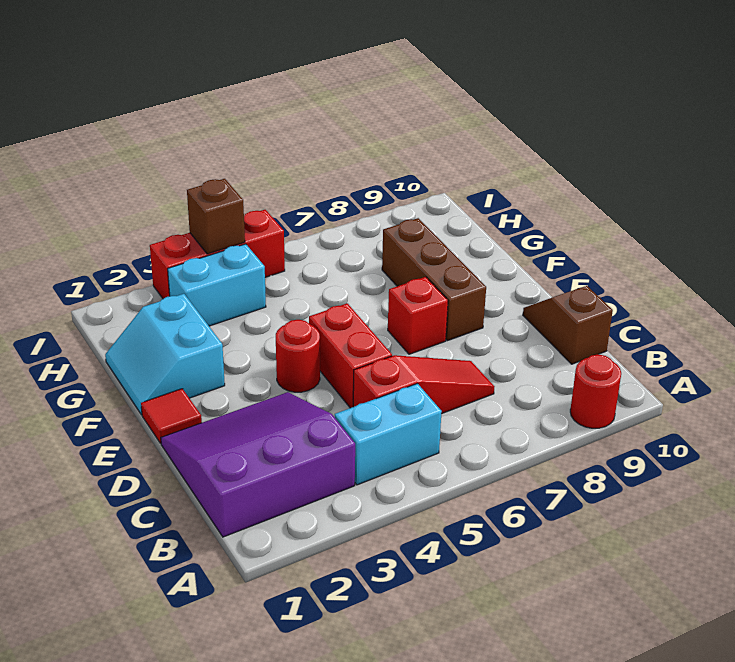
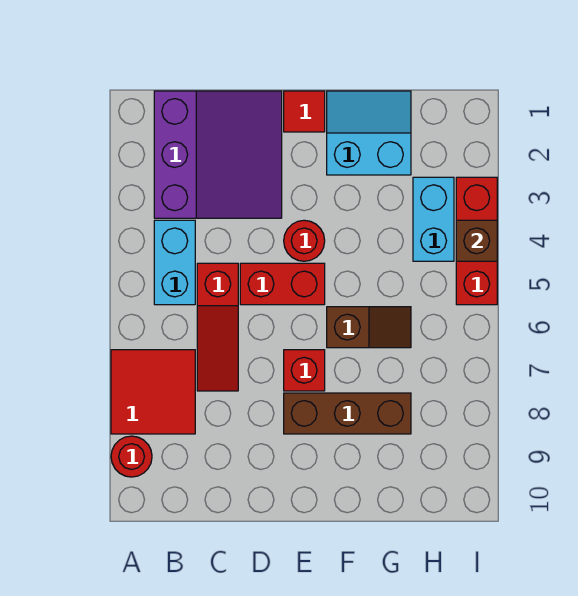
none -> red tile A7:B8 level 1
brown slope C10:D10 level 1 top C -> brown slope F6:G6 level 1 top F

